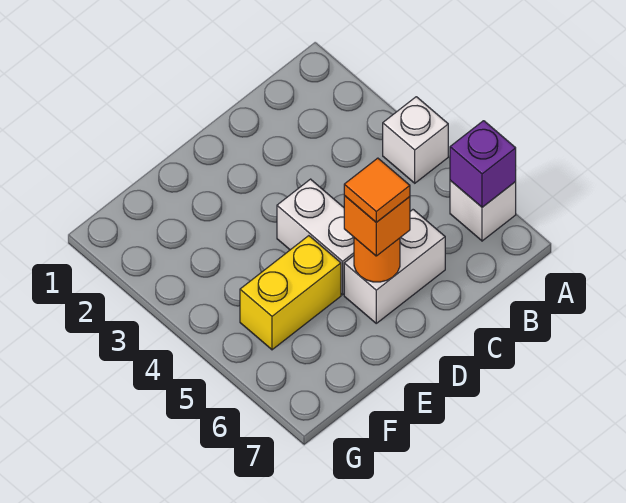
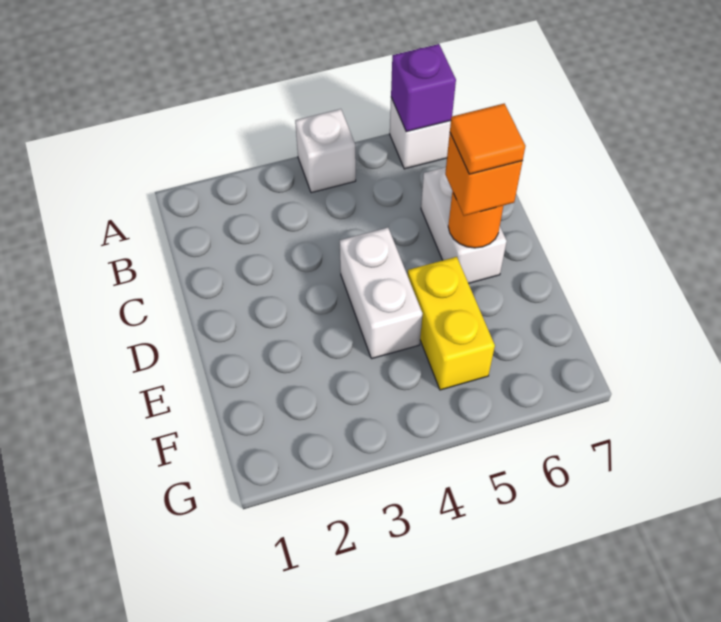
white brick D4:D5 level 1 -> white brick D4:E4 level 1

